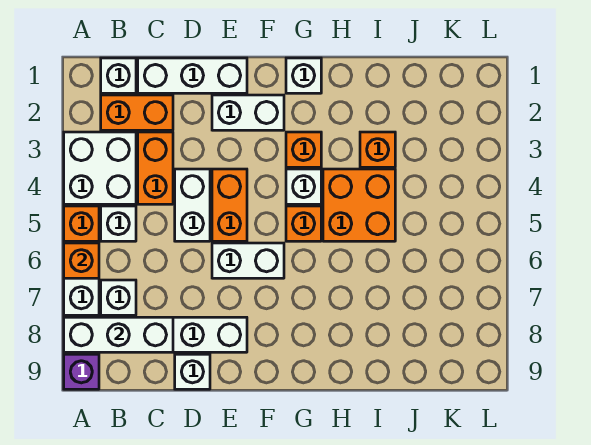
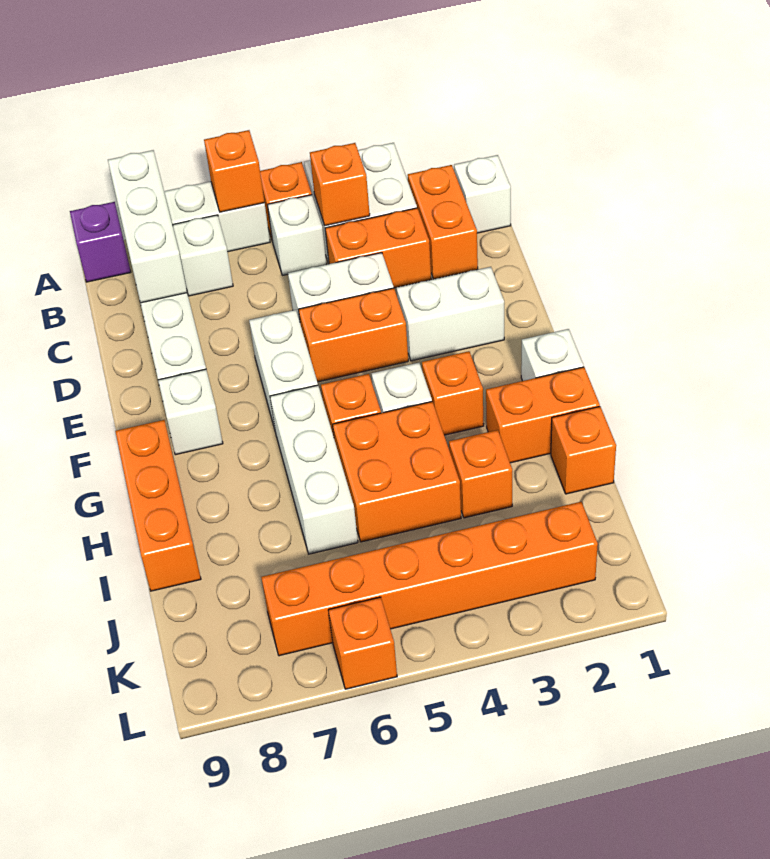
none -> orange brick B4 level 2
white brick C1:E1 level 1 -> white brick G6:I6 level 1
white brick D9 level 1 -> white brick F8 level 1
white brick E2:F2 level 1 -> white brick E2:E3 level 1
none -> orange brick G9:I9 level 1
none -> orange brick H1:H2 level 1
none -> orange brick I1 level 1
none -> orange brick K2:K7 level 1
none -> orange brick L6 level 1

